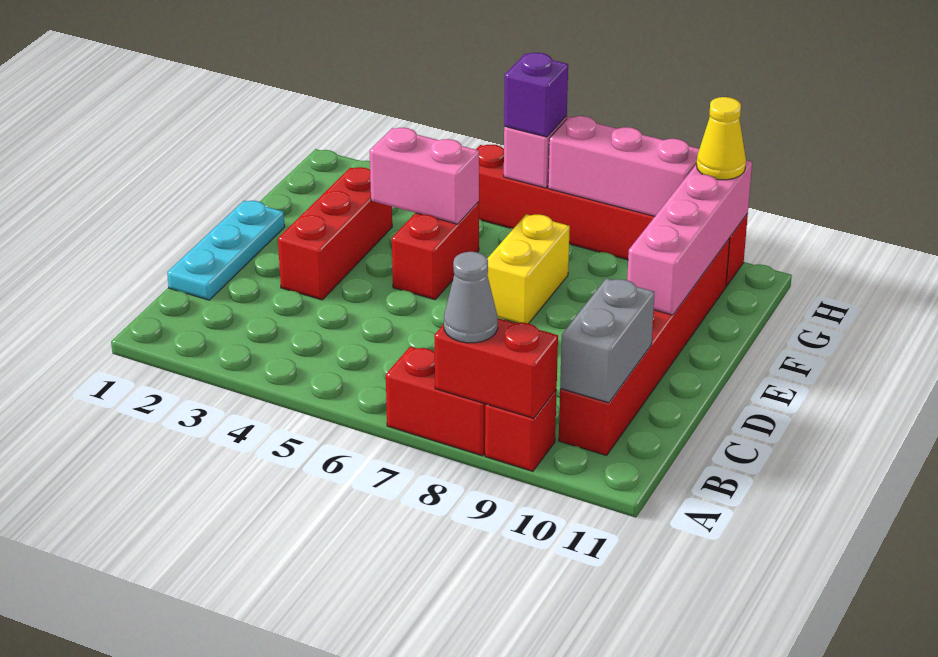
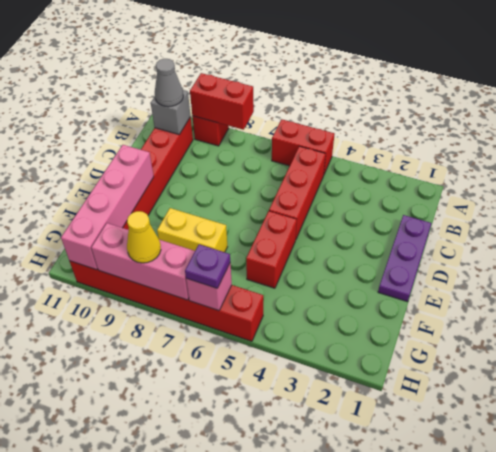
red brick A7:A8 level 1 -> red brick A5:A6 level 1
grey cone A8 level 3 -> grey cone B10 level 3
grey brick B10:C10 level 2 -> grey brick B10 level 2
cyan plate C1:E1 level 1 -> purple plate C1:E1 level 1
red brick D3:F3 level 1 -> red brick B5:D5 level 1
yellow brick E7:F7 level 1 -> yellow brick F7:F8 level 1
pink brick F4:F5 level 2 -> none
purple brick H6 level 3 -> purple plate H6 level 3
yellow cone H10 level 3 -> yellow cone H8 level 3

